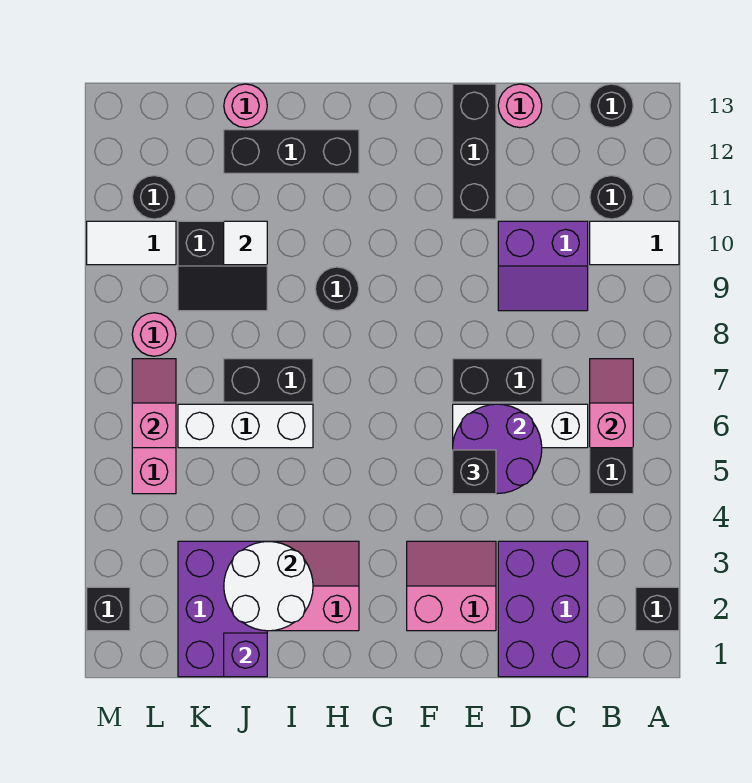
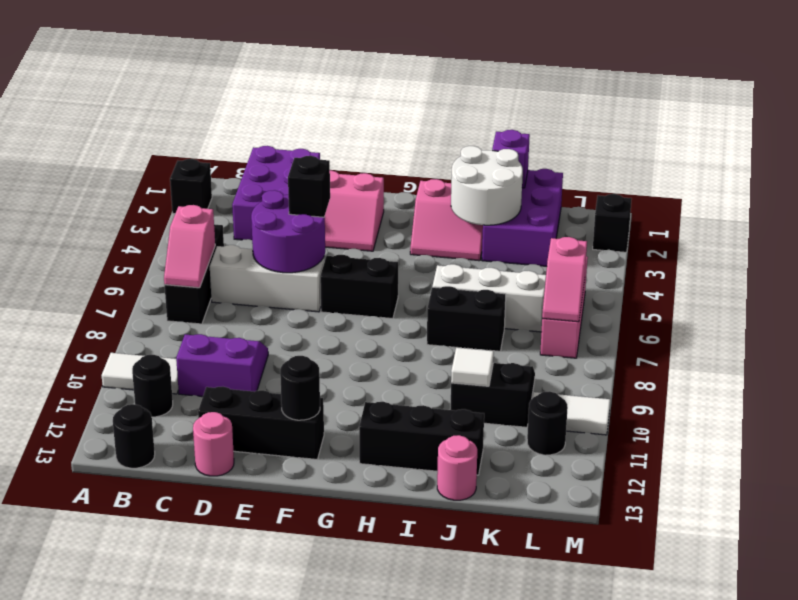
black brick D7:E7 level 1 -> black brick F6:G6 level 1
black brick E11:E13 level 1 -> black brick D12:F12 level 1
black round brick H9 level 1 -> black round brick F12 level 2
pink round brick L8 level 1 -> none

